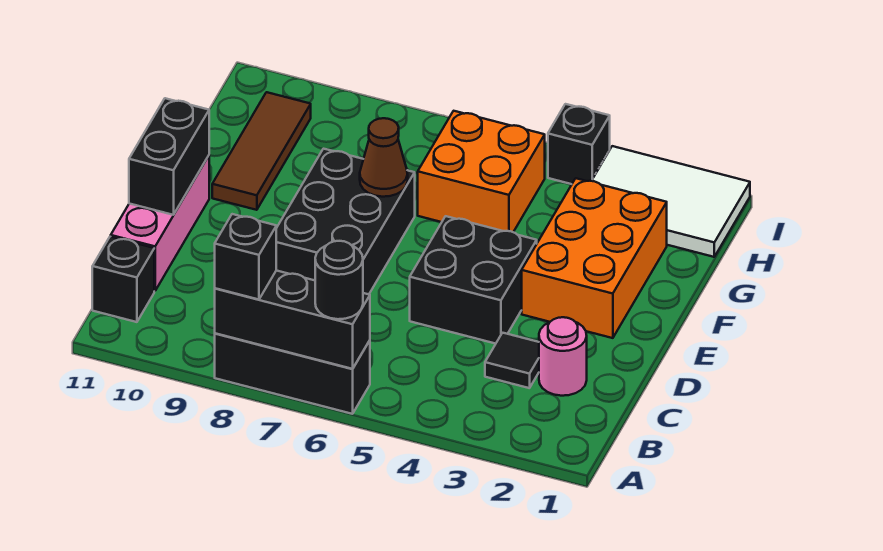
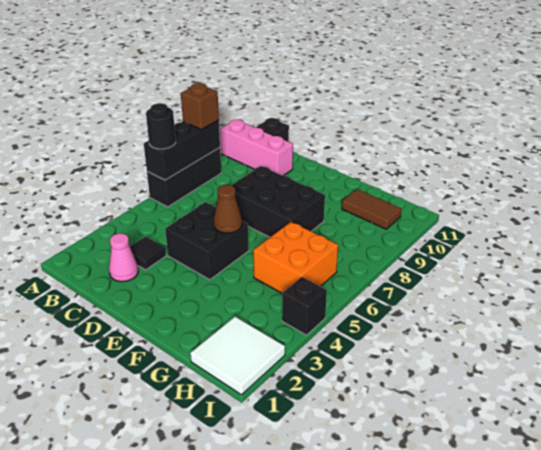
black brick A8 level 3 -> brown brick A8 level 3
pink round brick C2 level 1 -> pink cone C2 level 1
pink brick C11:E11 level 1 -> pink brick A10:C10 level 1
black brick D11:E11 level 2 -> none
orange brick E2:G3 level 1 -> none
brown cone F7 level 2 -> brown cone E5 level 2
brown tile F10:H10 level 1 -> brown tile G10:H10 level 1
white tile H1:I3 level 1 -> white tile H1:I2 level 1

